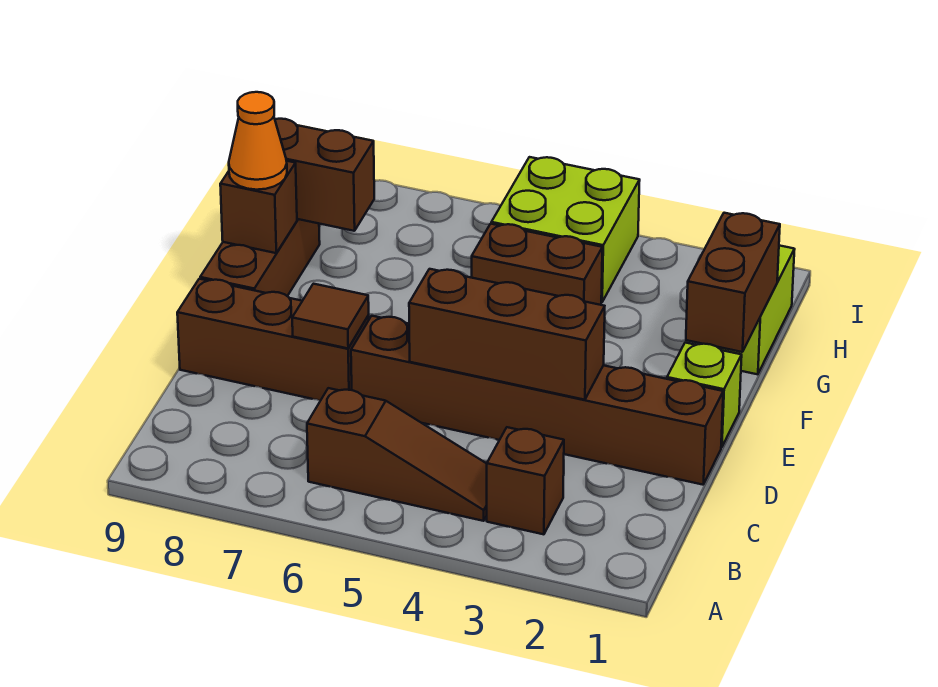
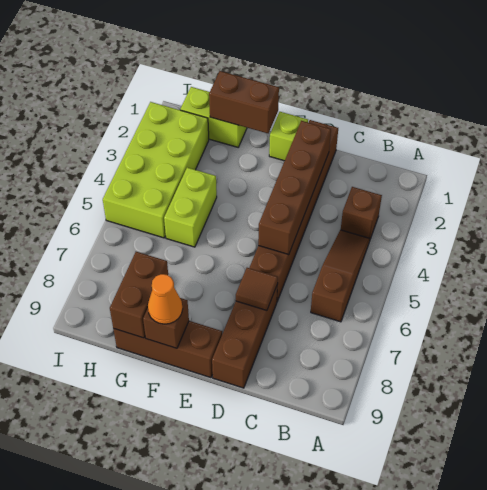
brown brick D3:D5 level 2 -> brown brick D2:D5 level 2
brown brick G4:G5 level 1 -> lime brick G4:G5 level 1
lime brick H4:I5 level 1 -> lime brick H2:I5 level 1

